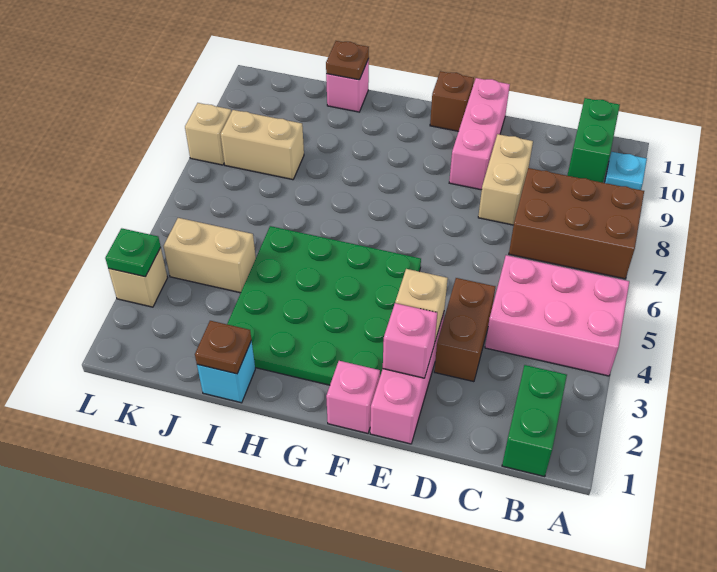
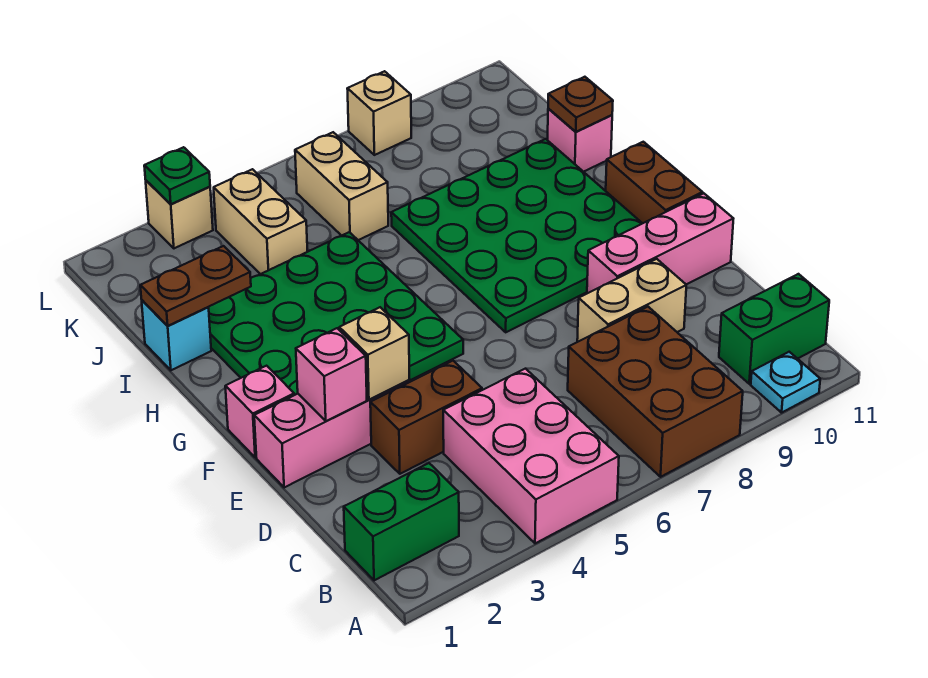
none -> green plate F7:I10 level 1
brown brick F11 level 1 -> brown brick F11:G11 level 1
brown plate I1 level 2 -> brown plate I1:I2 level 2
tan brick J8:K8 level 1 -> tan brick J6:K6 level 1

